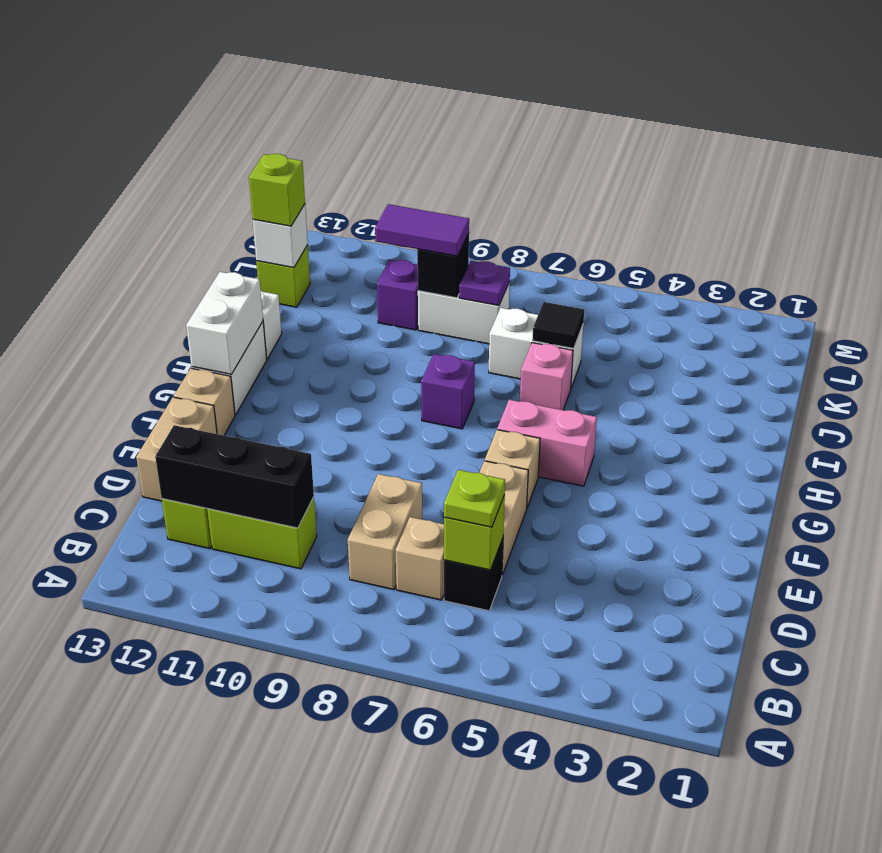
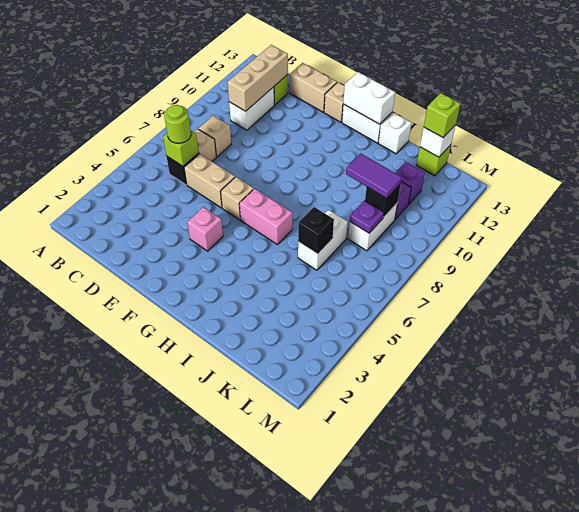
lime plate C6 level 3 -> lime round brick C6 level 3
tan brick C8:D8 level 1 -> tan brick C8 level 1
lime brick C10:C11 level 1 -> white brick C10:C11 level 1
black brick C10:C12 level 2 -> tan brick C10:C12 level 2
pink brick G5:G6 level 1 -> pink brick G6:H6 level 1
purple brick H8 level 1 -> purple brick K11 level 1
pink brick I6 level 1 -> pink brick F4 level 1
black tile J6 level 2 -> black brick J6 level 2
purple tile K9:K10 level 3 -> purple tile J9:K9 level 3

